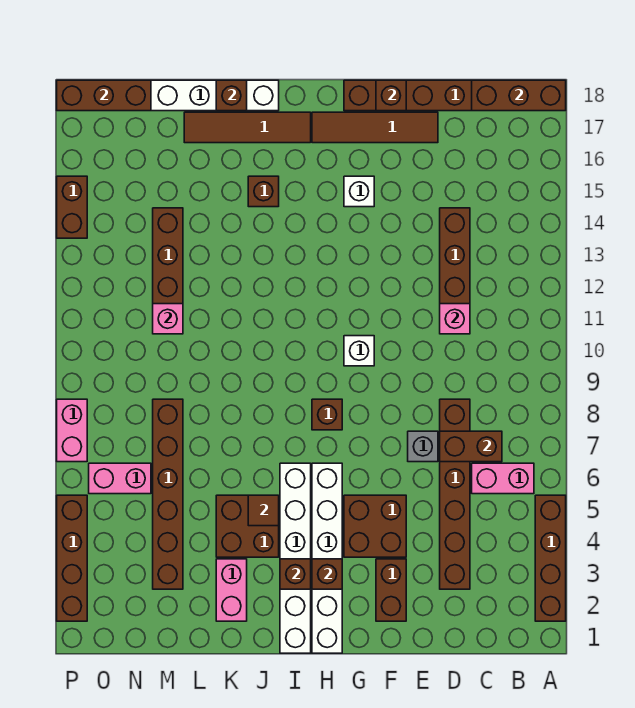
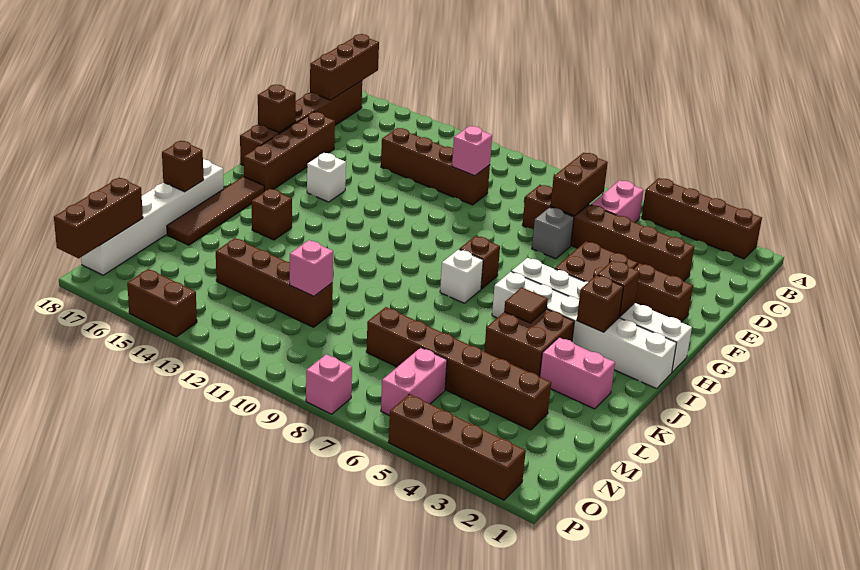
brown tile E17:H17 level 1 -> brown brick E17:H17 level 1
white brick G10 level 1 -> white brick I8 level 1
pink brick P7:P8 level 1 -> pink brick P8 level 1

